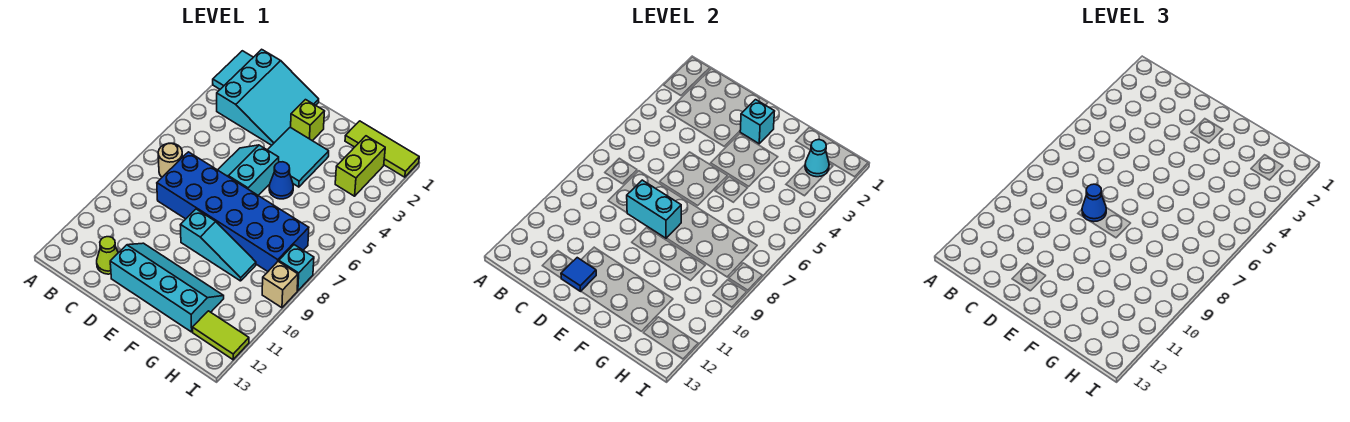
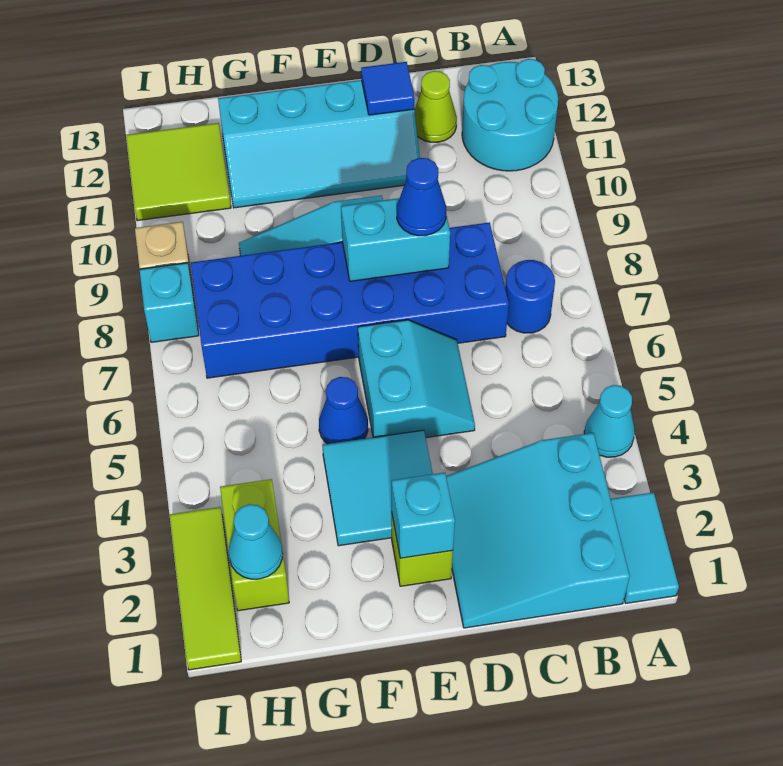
none -> cyan cone A4 level 1
none -> cyan round brick A11:B12 level 1
tan round brick B7 level 1 -> blue round brick B7 level 1
lime tile G1:I1 level 1 -> lime tile I1:I3 level 1
lime tile H12:I12 level 1 -> lime tile H11:I12 level 1

